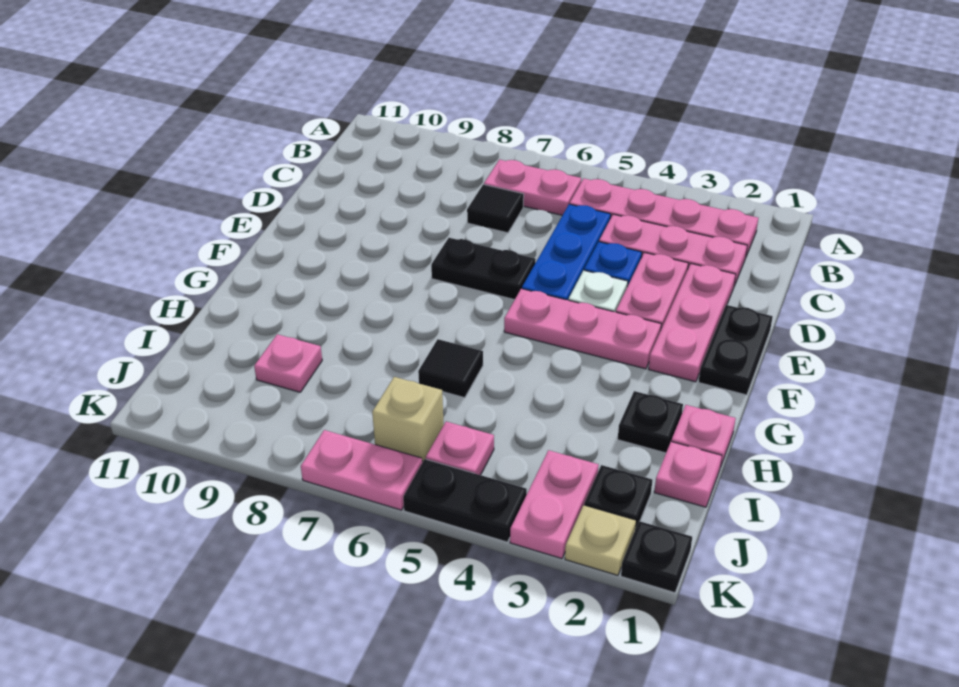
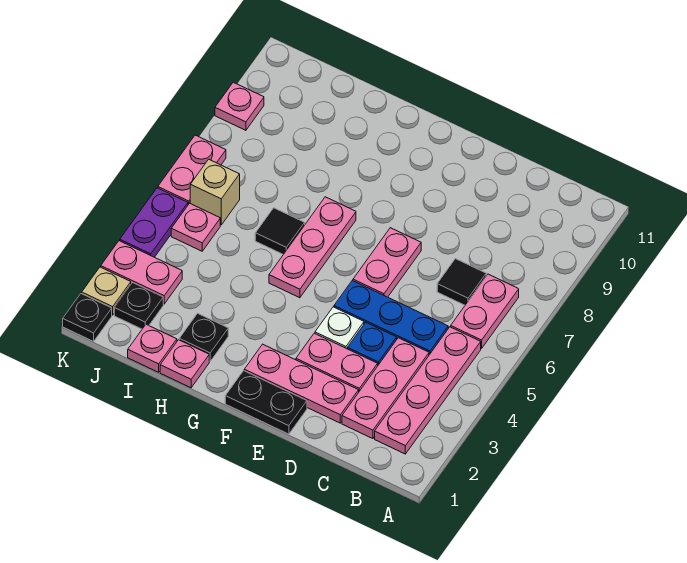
black plate E6:E7 level 1 -> pink plate E6:E7 level 1
pink plate F3:F5 level 1 -> pink plate G5:G7 level 1
pink plate I9 level 1 -> pink plate K9 level 1
black plate K4:K5 level 1 -> purple plate K4:K5 level 1

